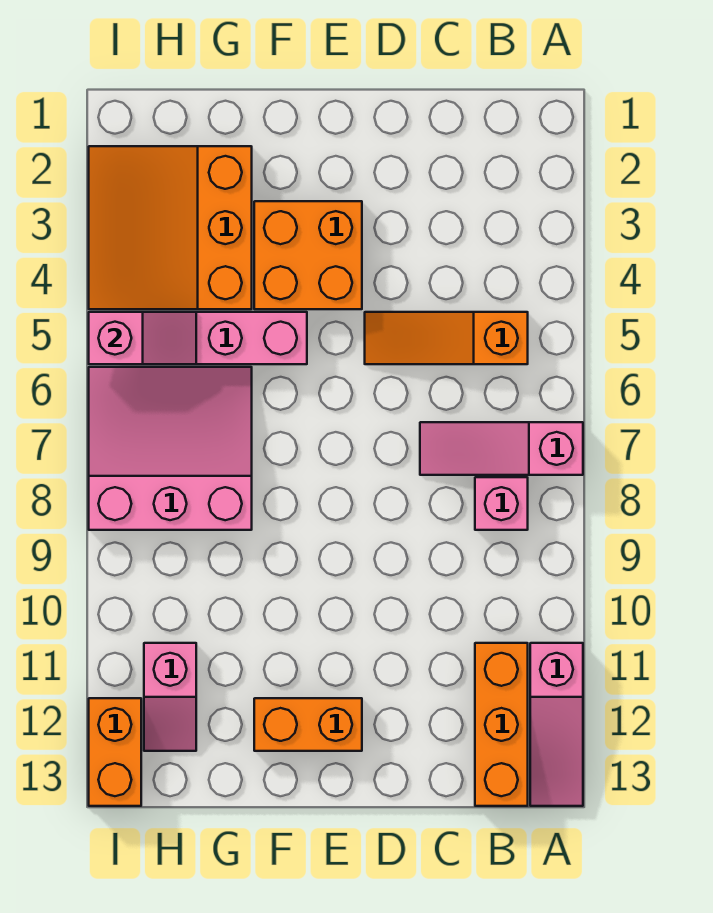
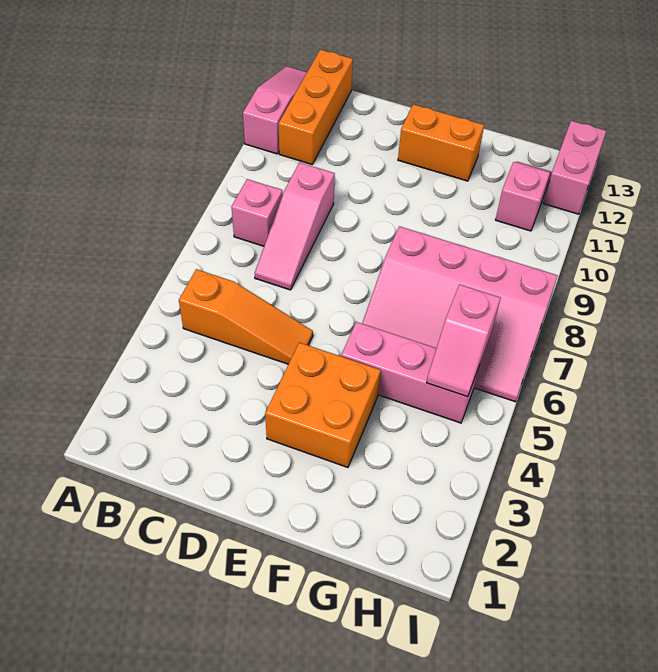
pink slope A7:C7 level 1 top A -> pink slope C7:C9 level 1 top 9
orange slope G2:I4 level 1 top G -> none
pink slope G6:I8 level 1 top 8 -> pink slope F6:I8 level 1 top 8
pink slope H5:I5 level 2 top I -> pink slope H5:H6 level 2 top 6
orange brick I12:I13 level 1 -> pink brick I12:I13 level 1

